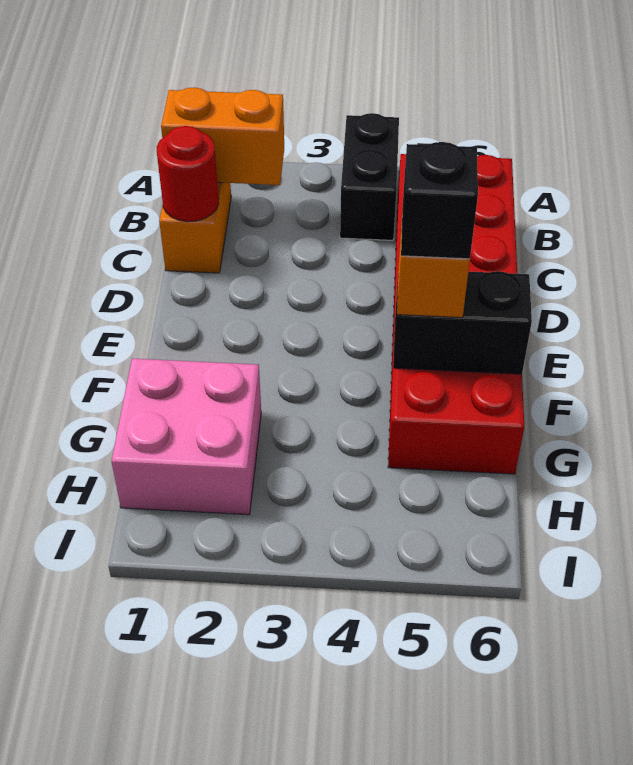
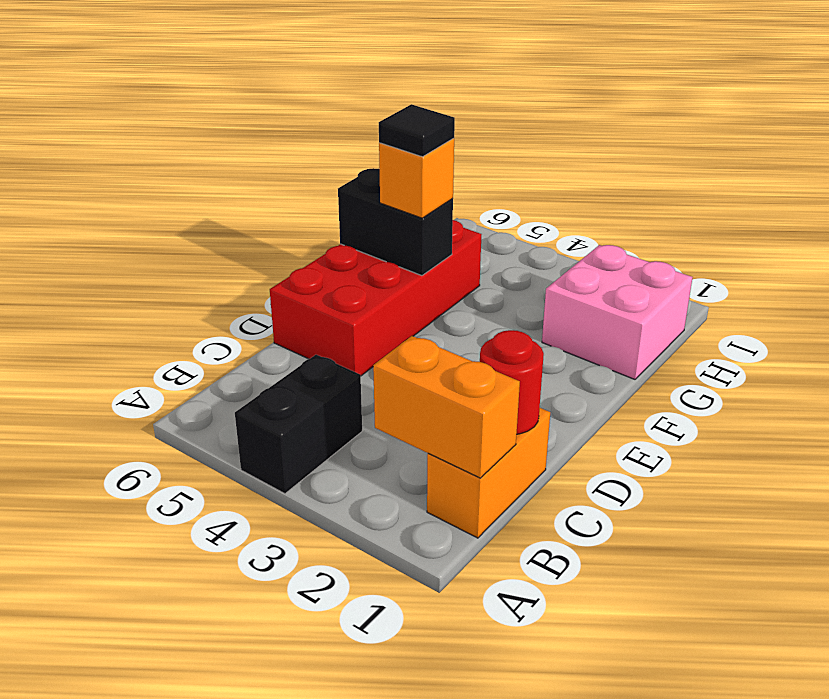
red brick B5:G6 level 1 -> red brick D5:G6 level 1
black brick F5 level 4 -> black tile F5 level 4

